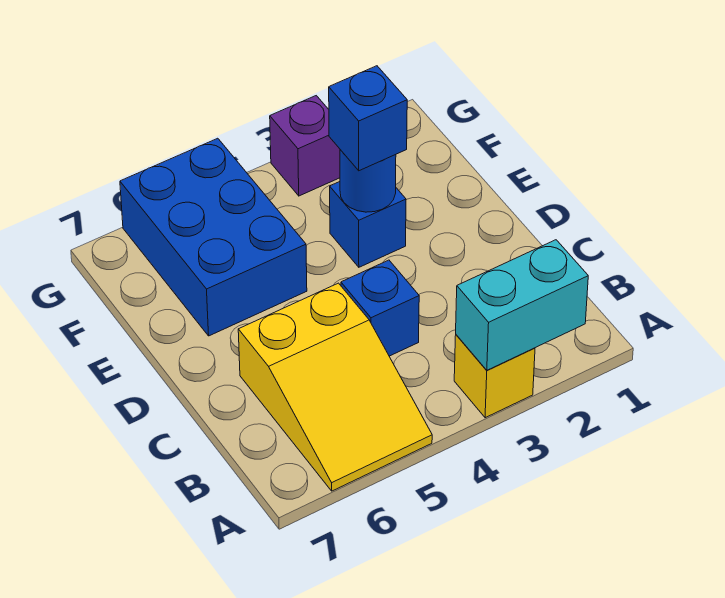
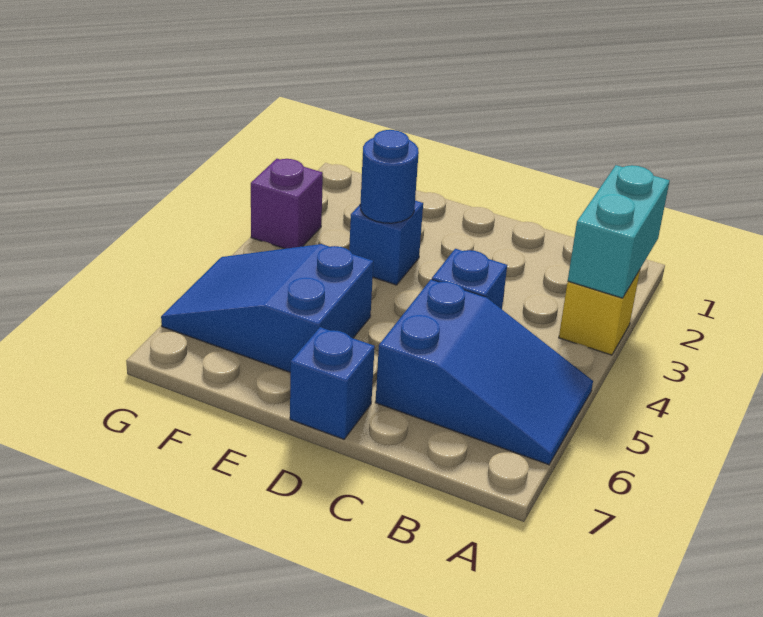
yellow slope A5:C6 level 1 top C -> blue slope A5:C6 level 1 top C
blue brick E3 level 3 -> blue brick D7 level 1
blue brick E5:G6 level 1 -> blue slope E5:G6 level 1 top E

